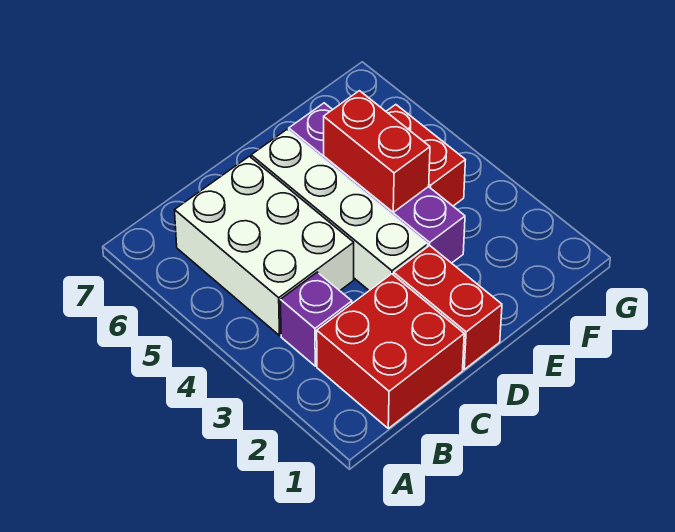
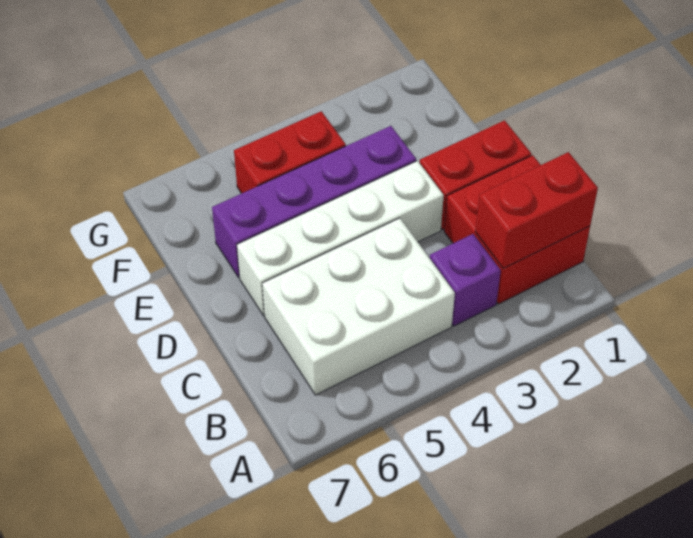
red brick E4:E5 level 2 -> red brick B1:B2 level 2

